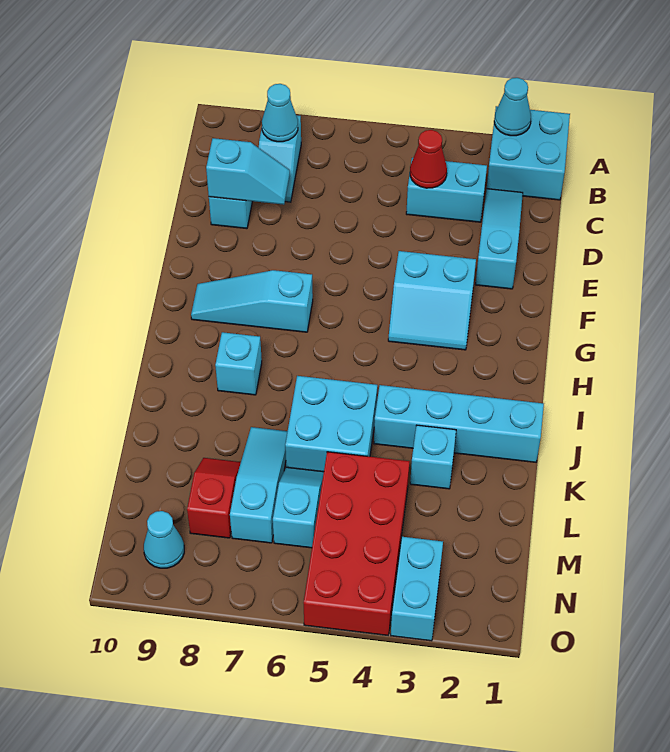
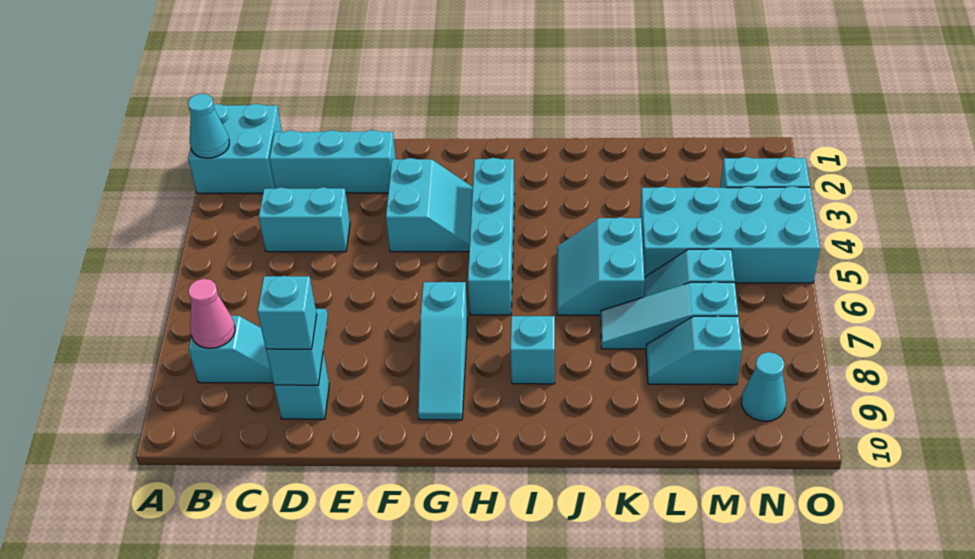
cyan cone B8 level 2 -> pink cone B8 level 2
cyan slope C2:E2 level 1 top E -> cyan brick C2:E2 level 1
cyan brick C3:C4 level 1 -> cyan brick C4:D4 level 1
red cone C4 level 2 -> none
cyan brick J1:J4 level 1 -> cyan brick H3:H6 level 1
cyan brick J5:K6 level 1 -> cyan slope J5:K6 level 1 top K
cyan brick K3 level 1 -> cyan brick D9 level 3
red brick L4:O5 level 1 -> cyan brick L4:O5 level 1
red slope L8:M8 level 1 top M -> cyan slope L8:M8 level 1 top M

